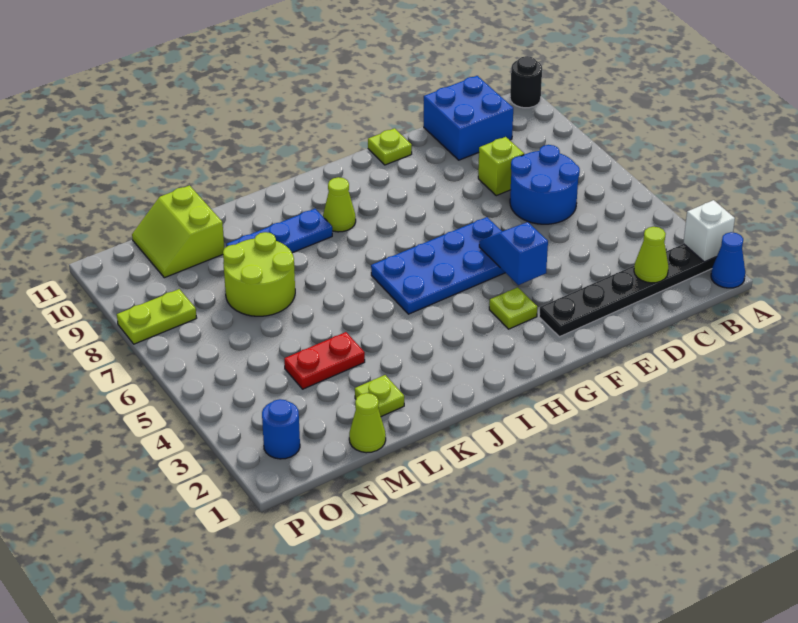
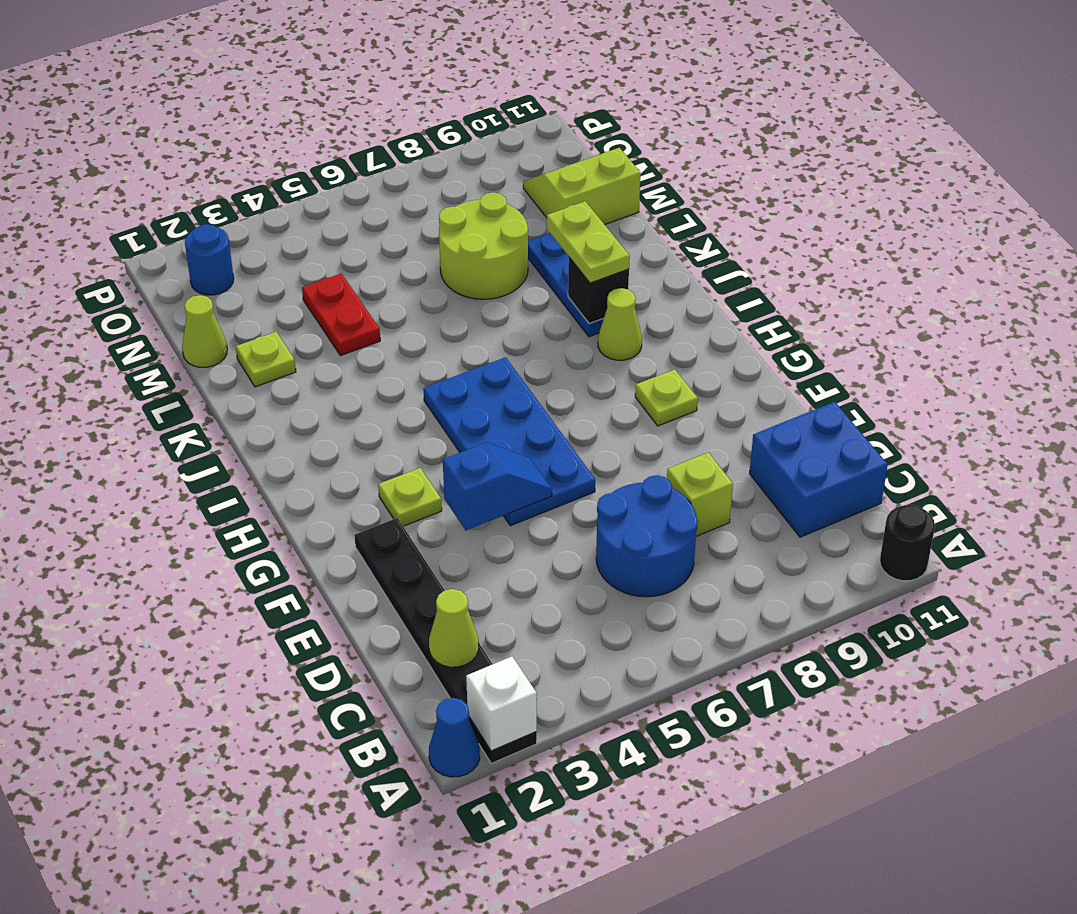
lime plate F11 level 1 -> lime plate G9 level 1
none -> black brick J9 level 2
lime plate O8:P8 level 1 -> lime plate J9:K9 level 3

